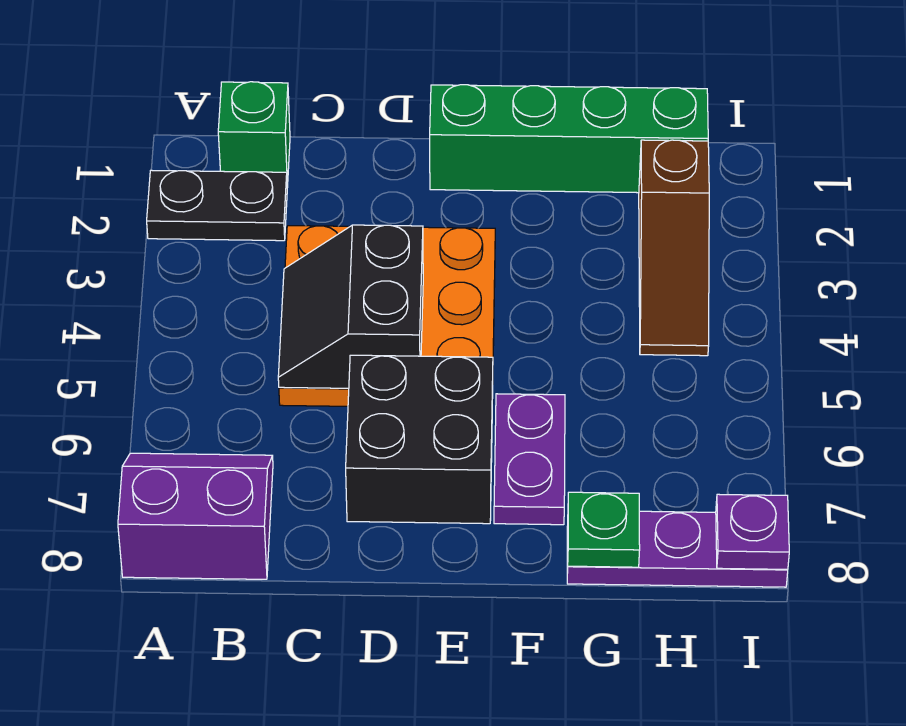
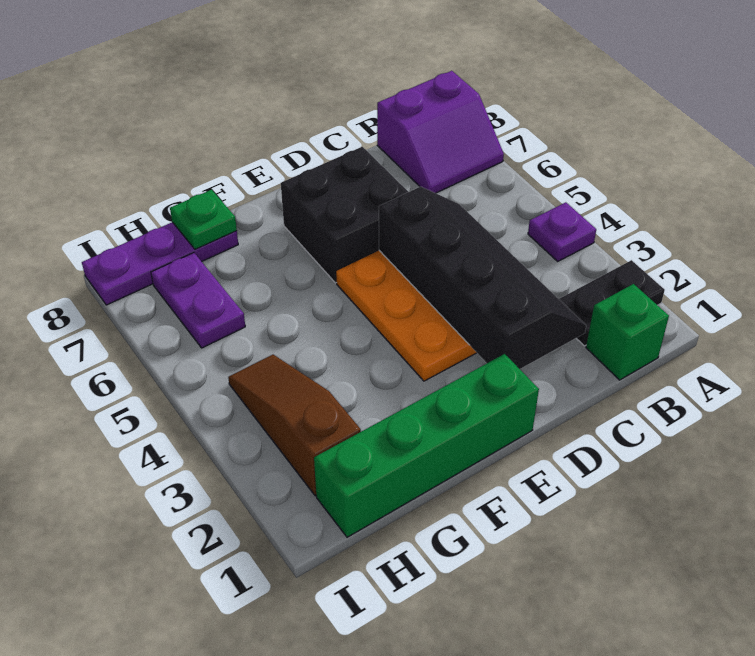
black slope C4:D5 level 2 top D -> black slope C2:D5 level 2 top D
purple plate F6:F7 level 1 -> purple plate H6:H7 level 1
purple plate I8 level 2 -> purple plate A4 level 1

